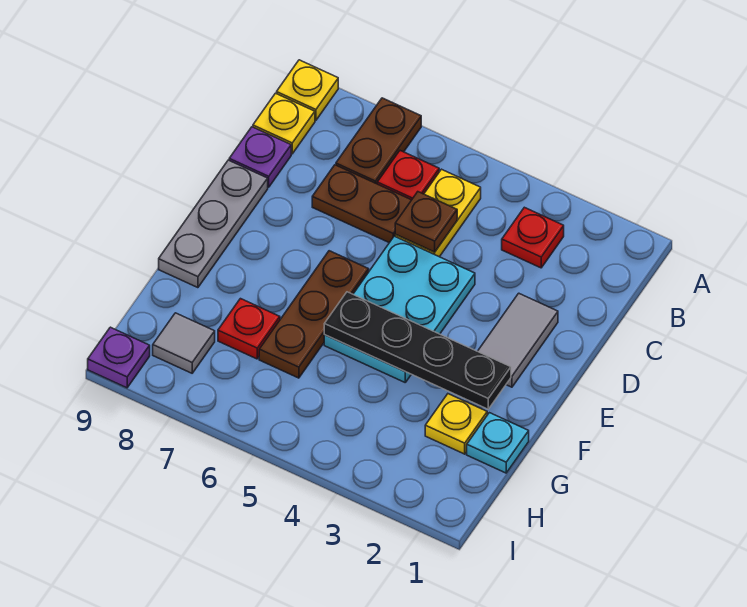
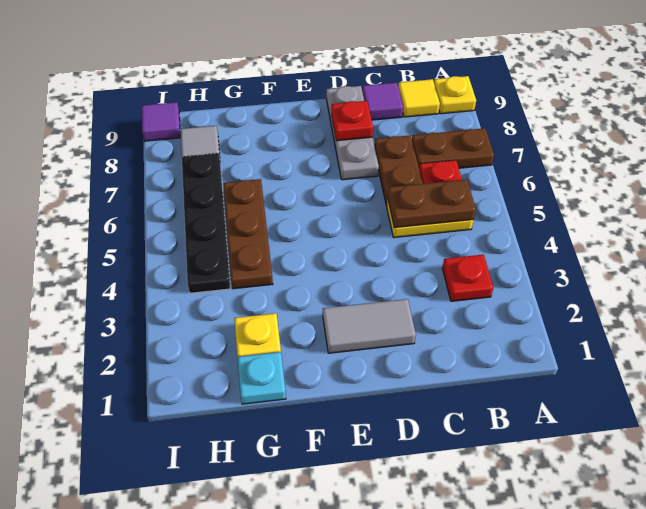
yellow plate B9 level 1 -> yellow tile B9 level 1
brown plate C5 level 2 -> brown plate B5:C5 level 2
purple plate C9 level 1 -> purple tile C9 level 1
cyan plate D4:F5 level 1 -> none
grey plate D9:F9 level 1 -> grey plate D7:D9 level 1
brown plate E6:G6 level 1 -> brown plate G4:G6 level 1
black plate F2:F5 level 2 -> black plate H4:H7 level 1
red plate G7 level 1 -> red plate D8 level 2
purple plate I9 level 1 -> purple tile I9 level 1

